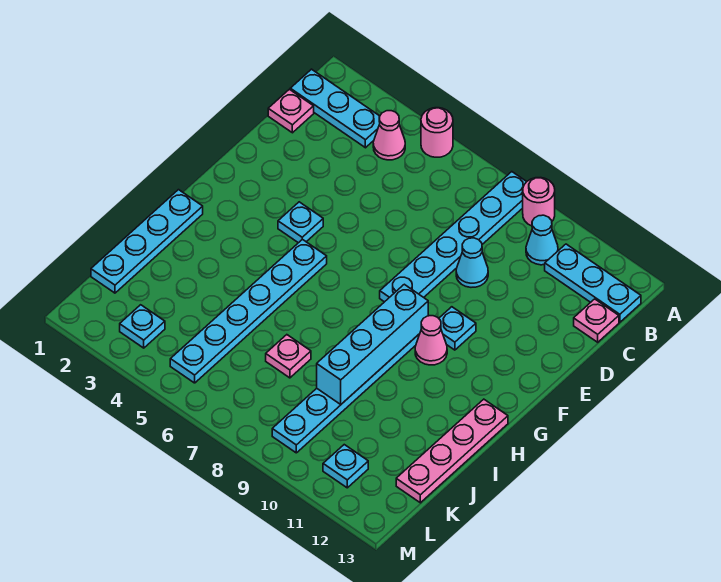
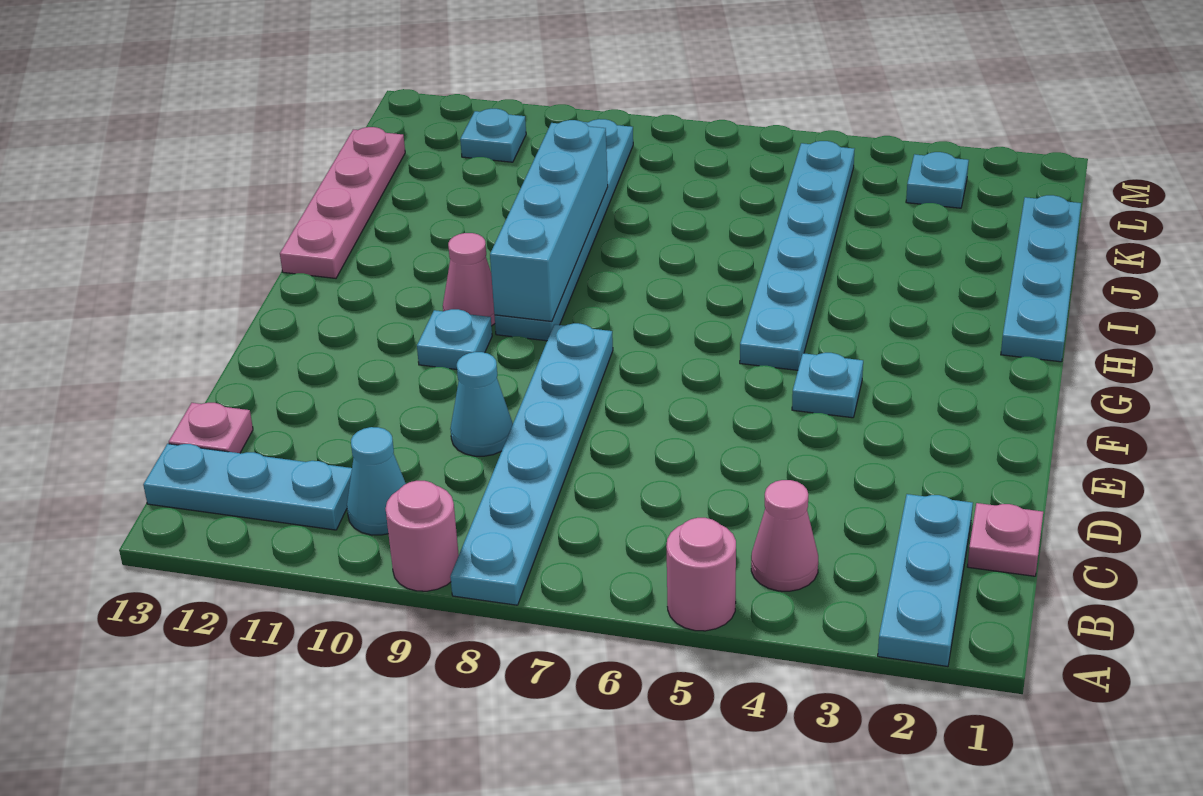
cyan plate B1:B3 level 1 -> cyan plate A2:C2 level 1
pink plate J7 level 1 -> none

